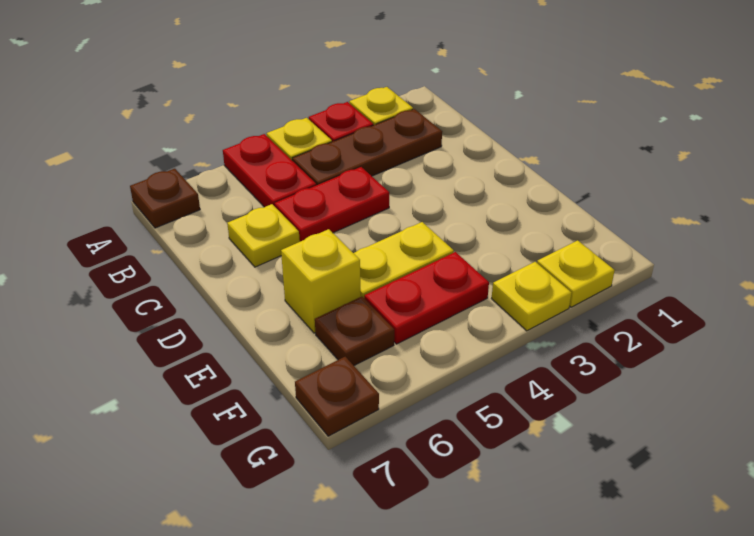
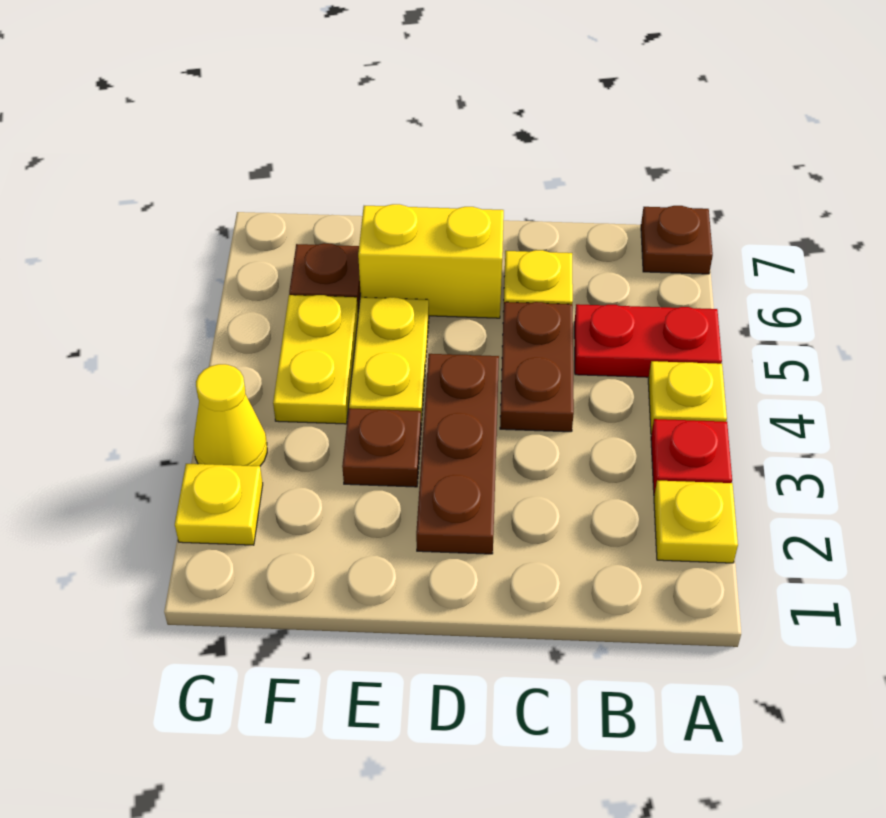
brown plate B2:B4 level 1 -> brown plate D2:D4 level 1
red plate C4:C5 level 1 -> brown plate C4:C5 level 1
yellow brick E6 level 1 -> yellow brick D6:E6 level 1
red plate F4:F5 level 1 -> yellow plate F4:F5 level 1
yellow plate G3 level 1 -> yellow cone G3 level 1
brown plate G7 level 1 -> brown plate E3 level 1

